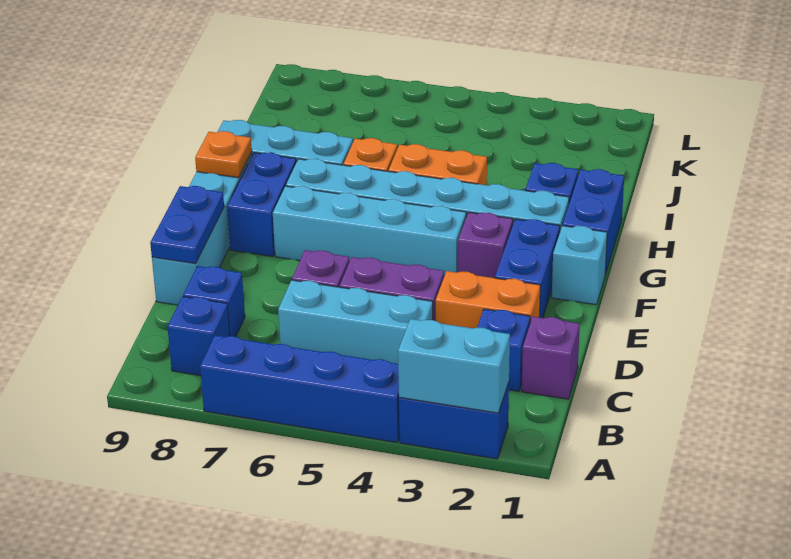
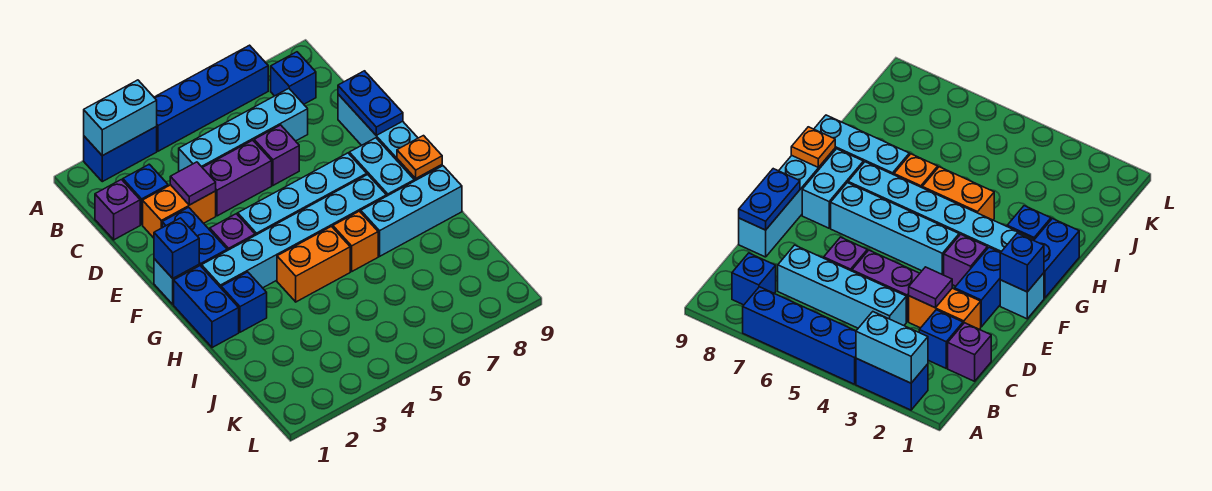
cyan brick C4:C6 level 1 -> cyan brick C4:C7 level 1
blue brick C8 level 1 -> blue brick F1 level 2
none -> purple tile D3 level 2
blue brick F8:G8 level 1 -> cyan brick F8:G8 level 1

